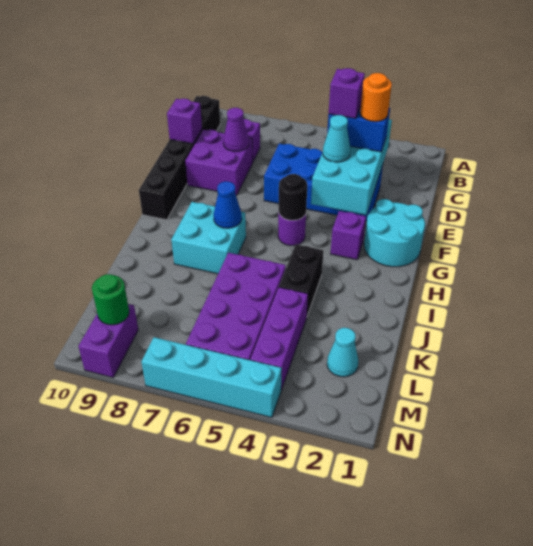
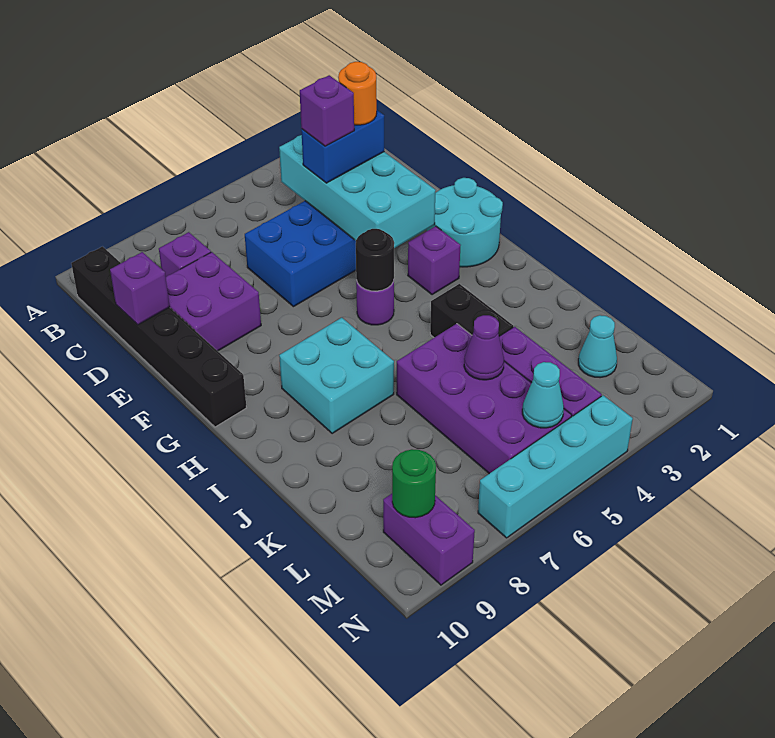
purple cone D8 level 2 -> purple cone K5 level 2
cyan cone E4 level 3 -> cyan cone M5 level 2
blue cone H7 level 2 -> none

